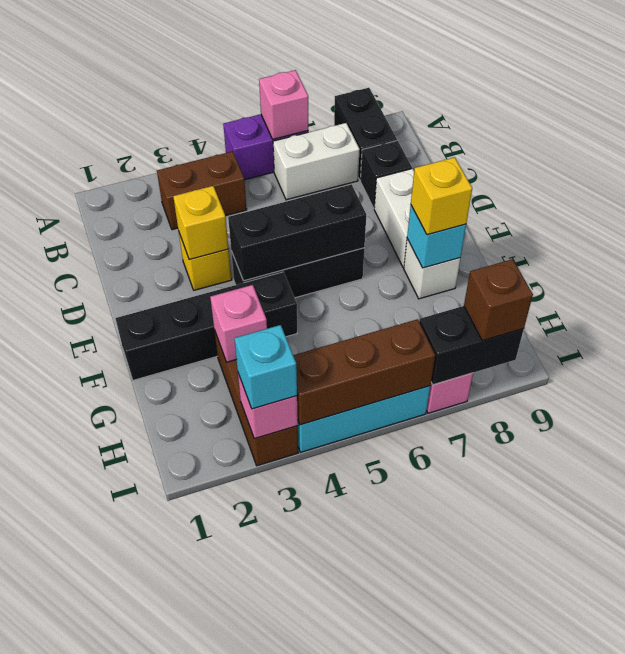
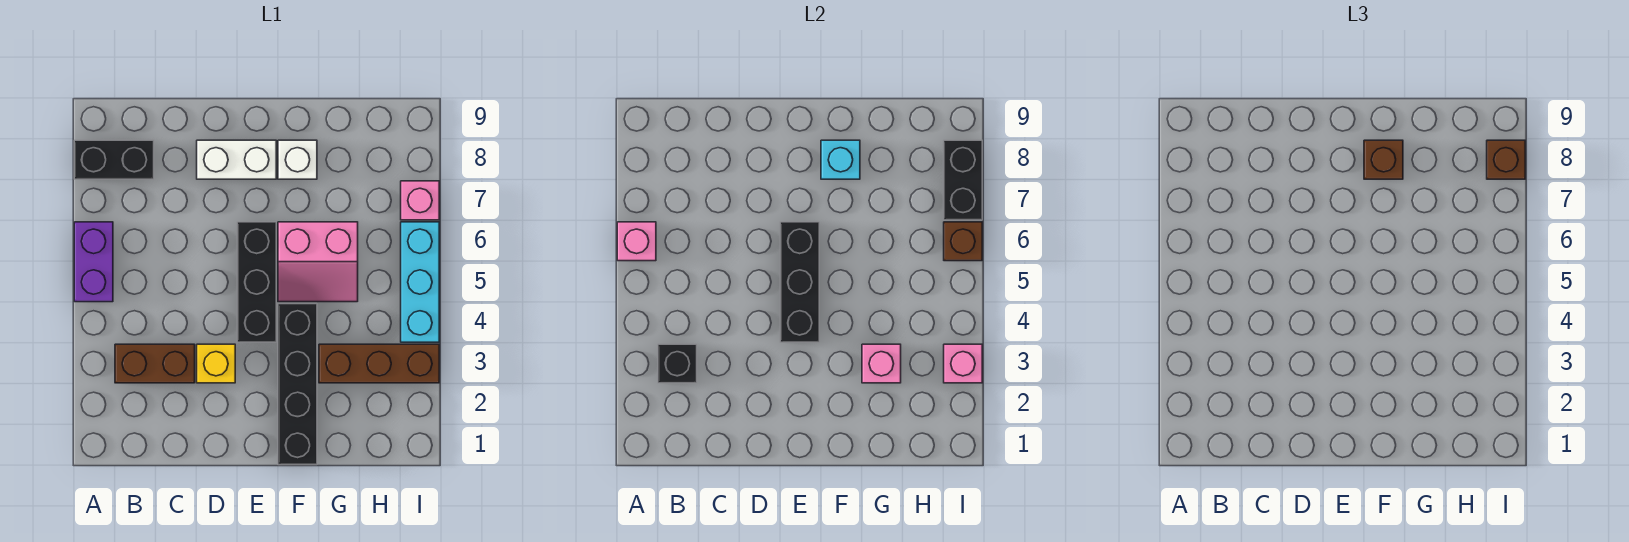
brown brick B3:B4 level 1 -> brown brick B3:C3 level 1
white brick B6:B7 level 1 -> none
black brick C8 level 1 -> black brick B3 level 2
yellow brick D3 level 2 -> none
none -> pink slope F5:G6 level 1 top 6
yellow brick F8 level 3 -> brown brick F8 level 3
cyan brick I3 level 3 -> none
brown brick I4:I6 level 2 -> brown brick I6 level 2

